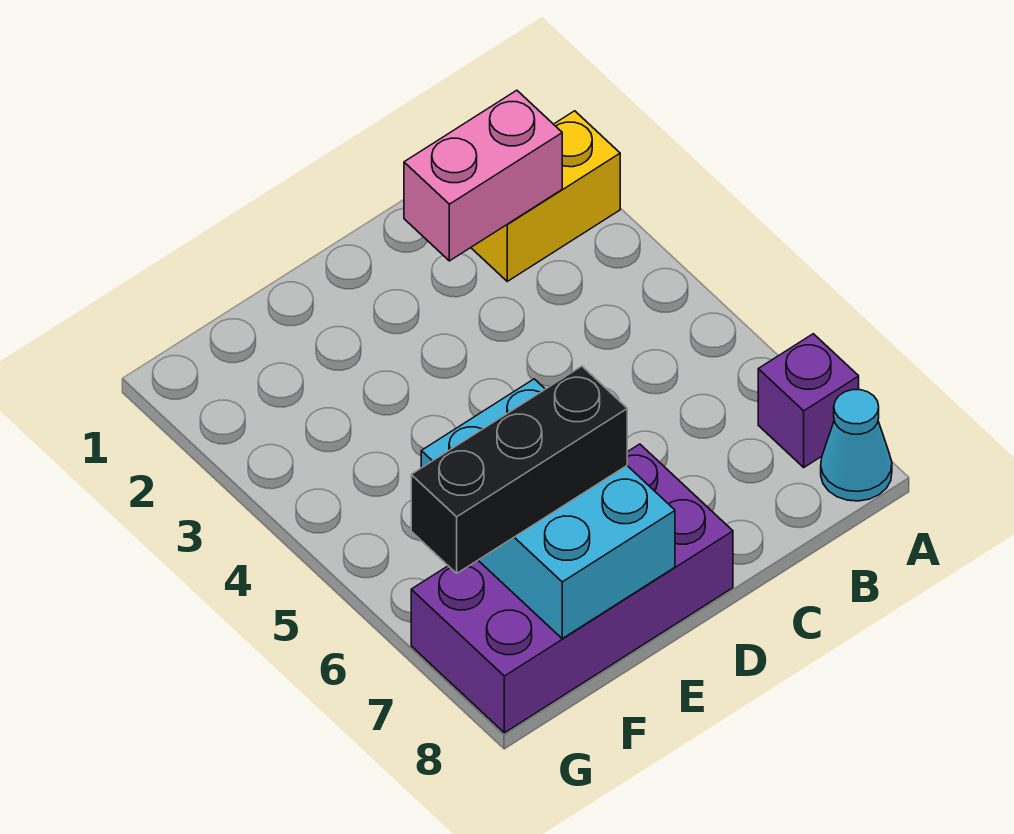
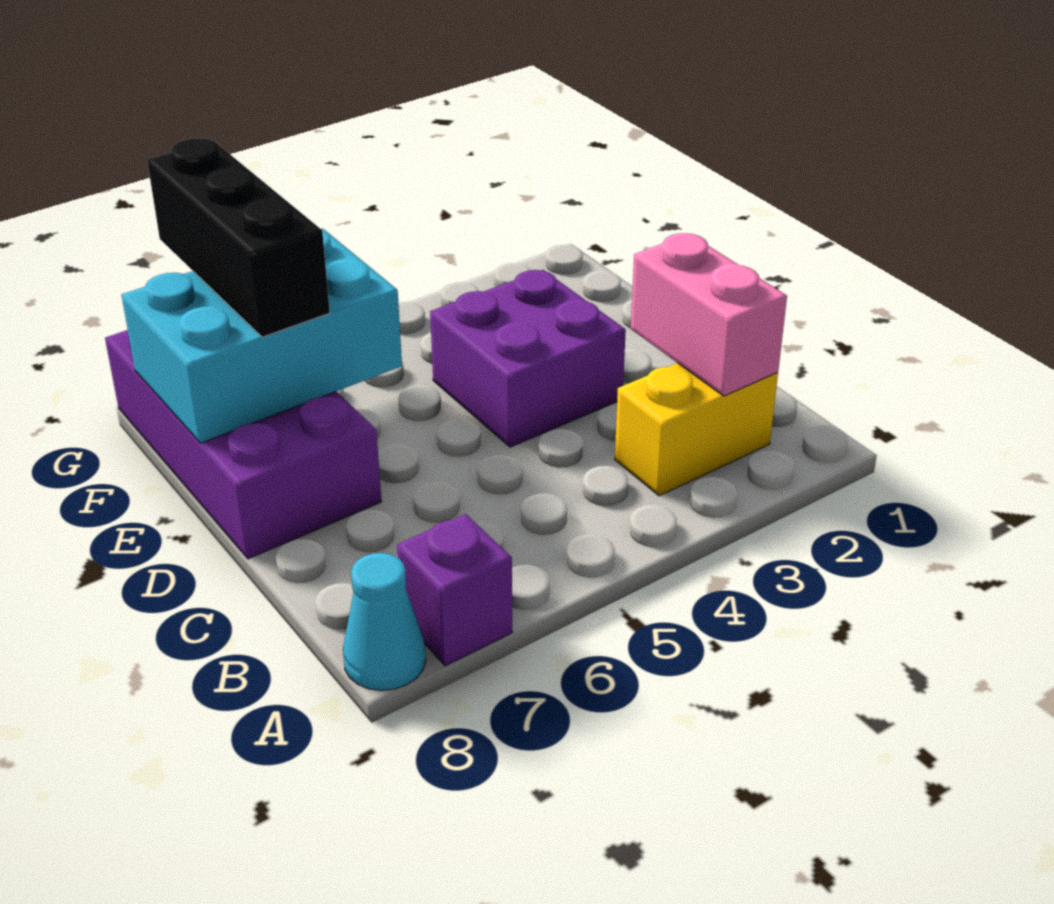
yellow brick A2:B2 level 1 -> yellow brick B2:B3 level 1
none -> purple brick D3:E4 level 1

